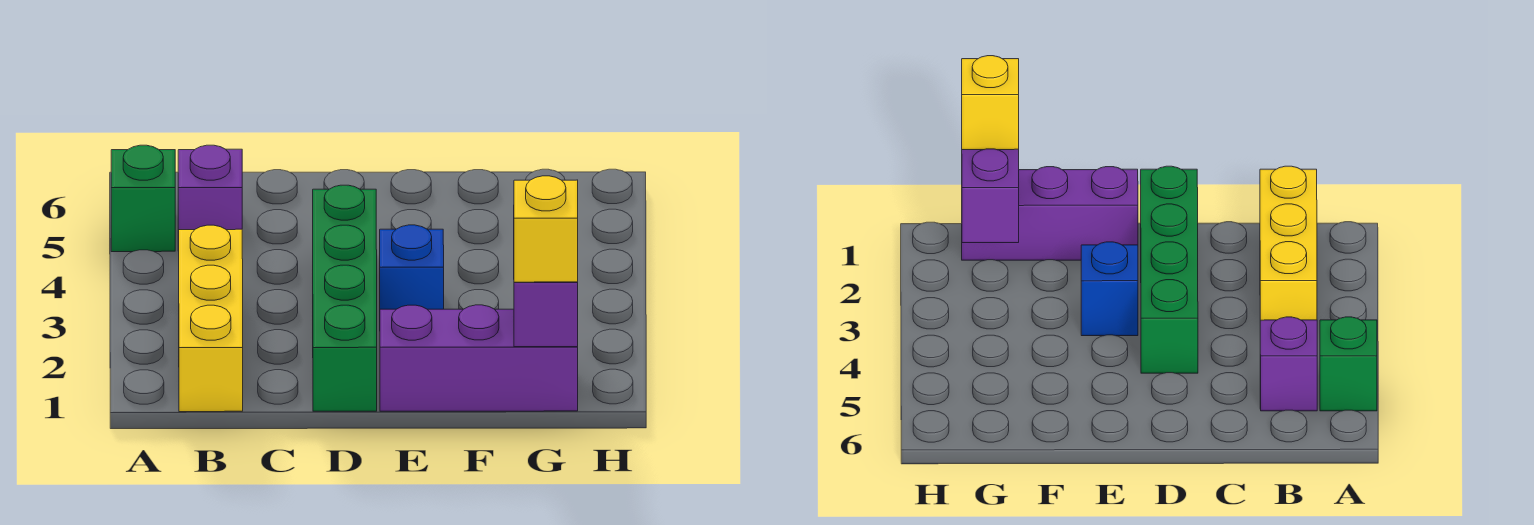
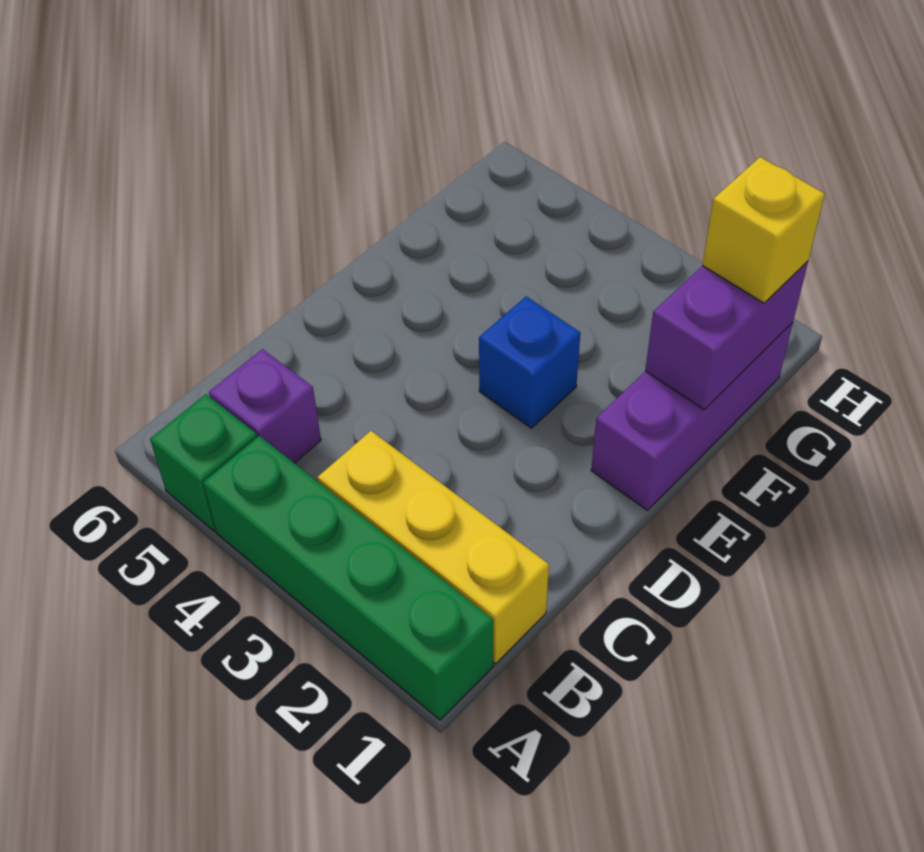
green brick D1:D4 level 1 -> green brick A1:A4 level 1
purple brick G1:G2 level 2 -> purple brick F1:G1 level 2

